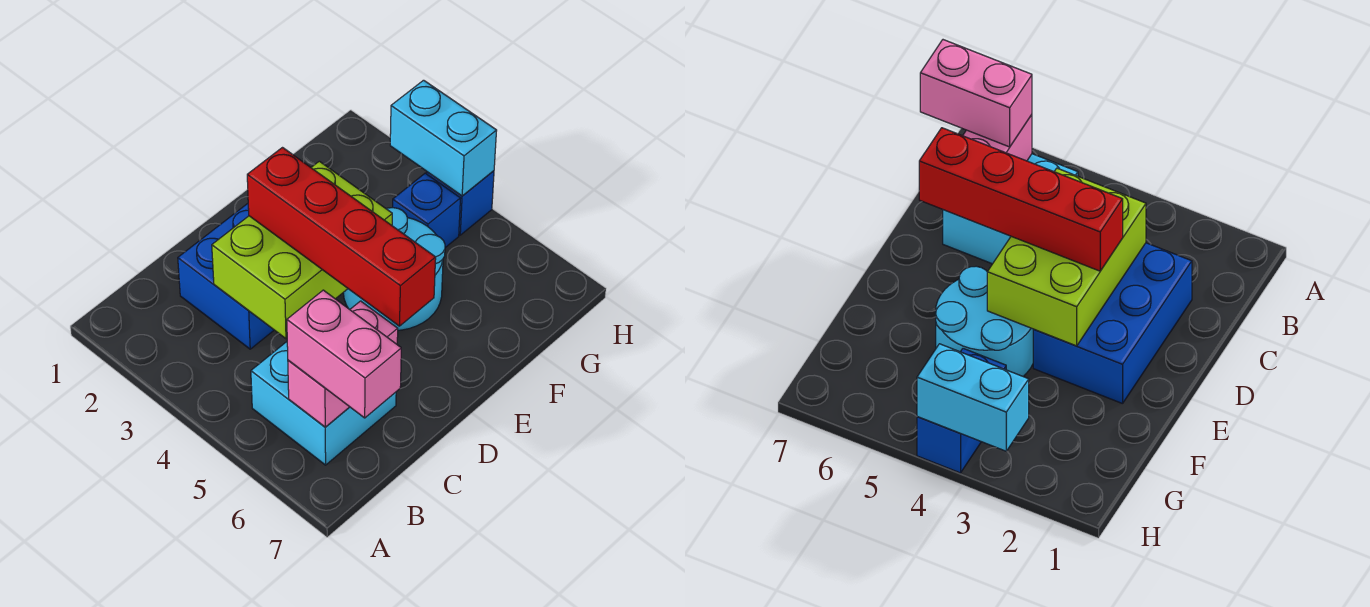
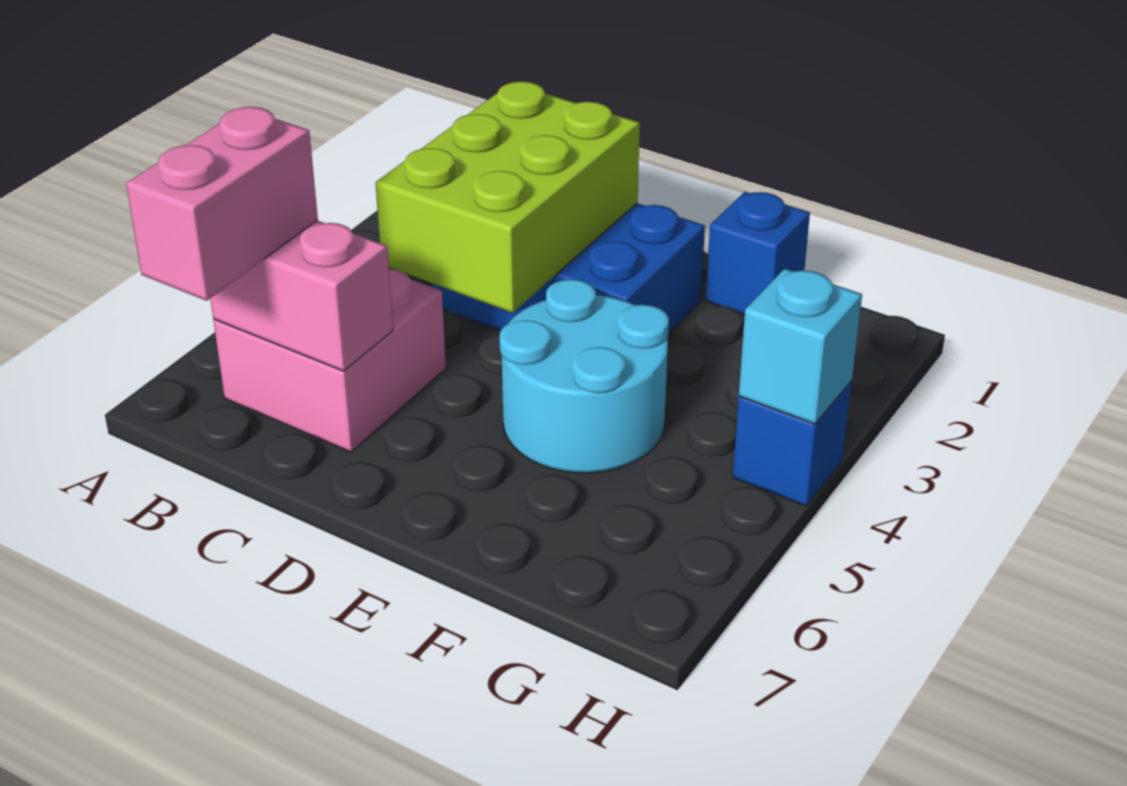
cyan brick B5:C6 level 1 -> pink brick B5:C6 level 1
lime brick C3:E4 level 2 -> lime brick C2:D4 level 2
red brick D3:D6 level 3 -> none
blue brick G4 level 1 -> blue brick F1 level 1
cyan brick H3:H4 level 2 -> cyan brick H4 level 2

